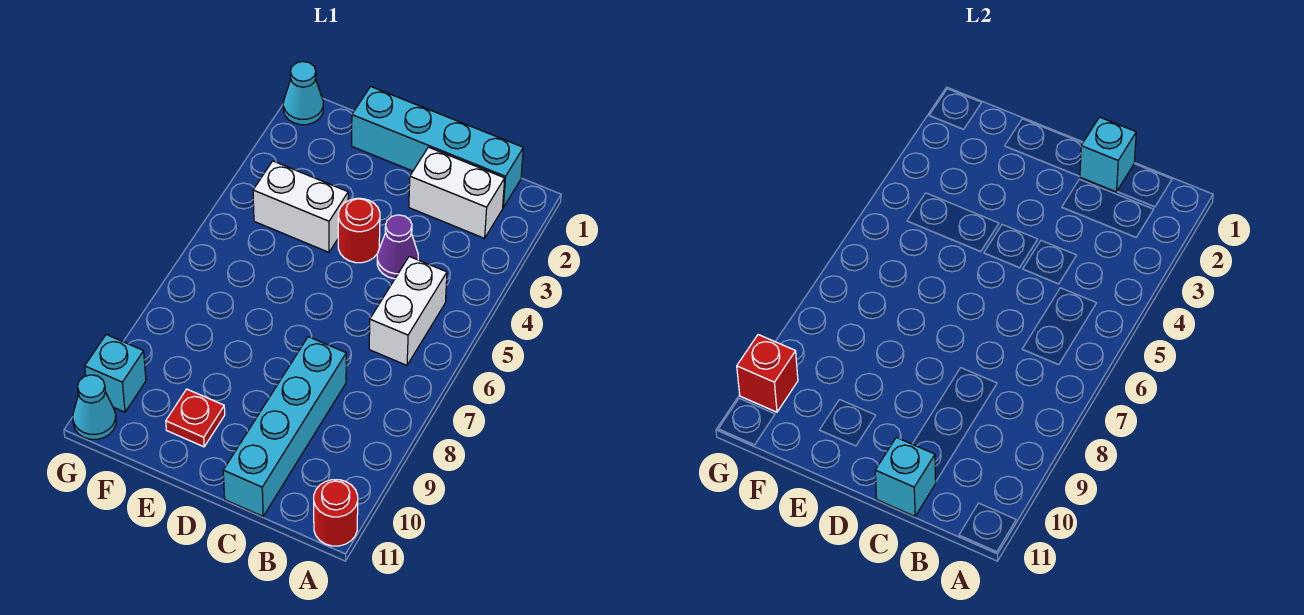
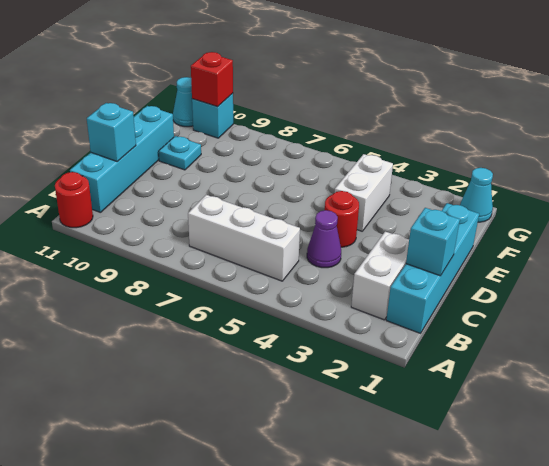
white brick B5:B6 level 1 -> white brick B5:B7 level 1
cyan brick C8:C11 level 1 -> cyan brick B11:E11 level 1
red plate E10 level 1 -> cyan plate E10 level 1

